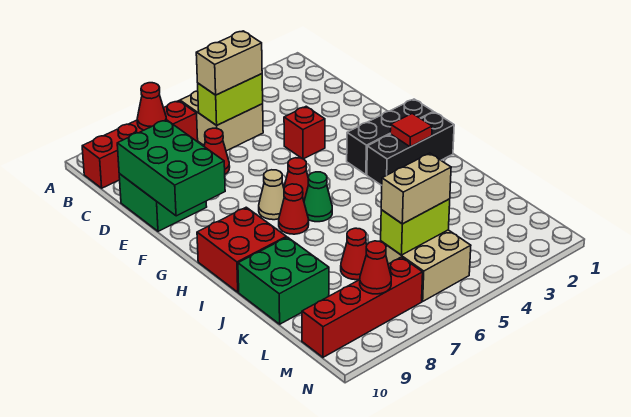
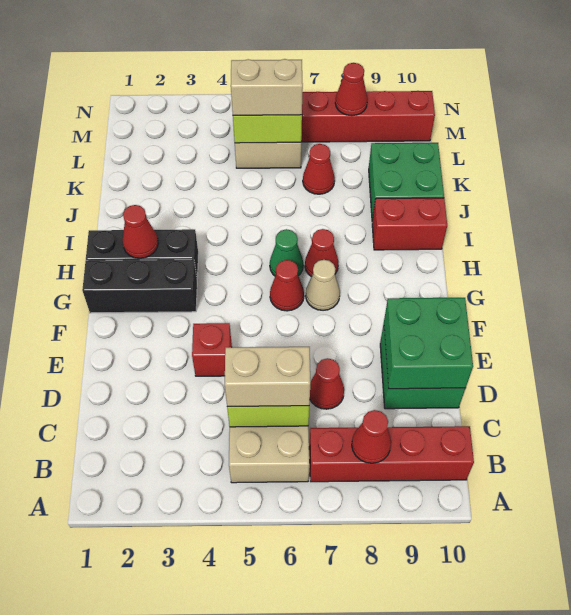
green brick D9:F10 level 2 -> green brick D9:E10 level 2
red tile H2 level 2 -> red cone H2 level 2
red brick H9:I10 level 1 -> red brick I9:I10 level 1

